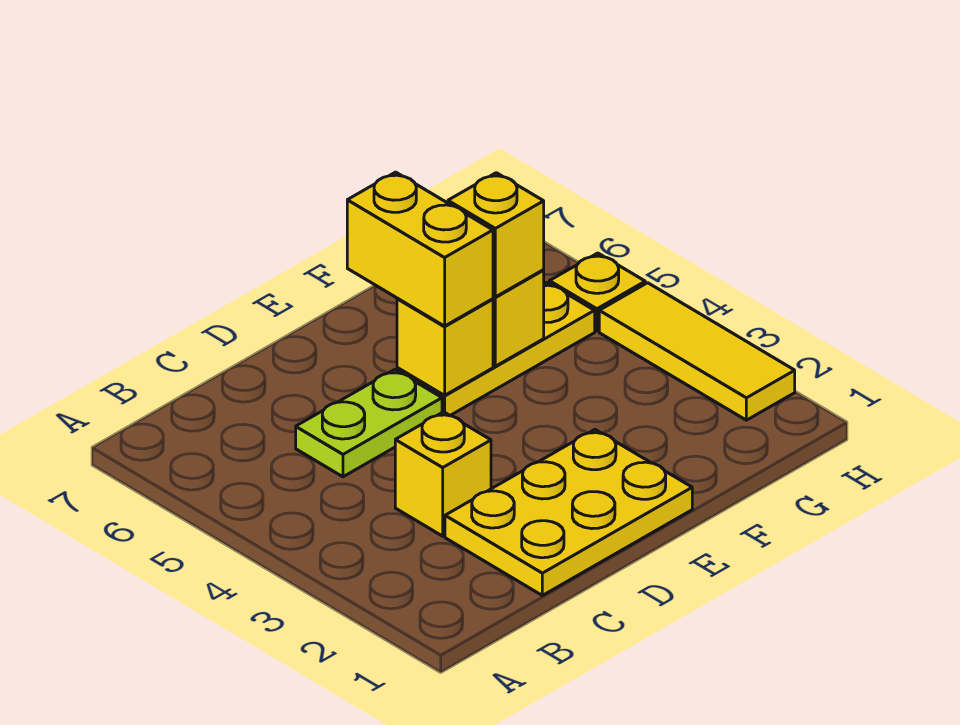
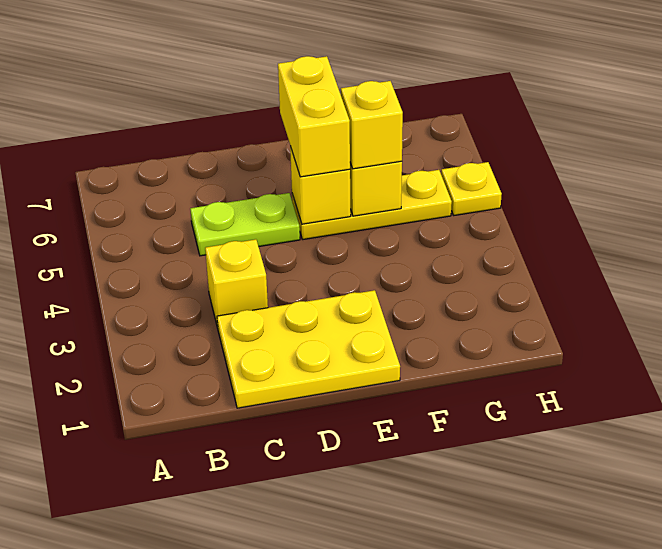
yellow tile H2:H4 level 1 -> none

